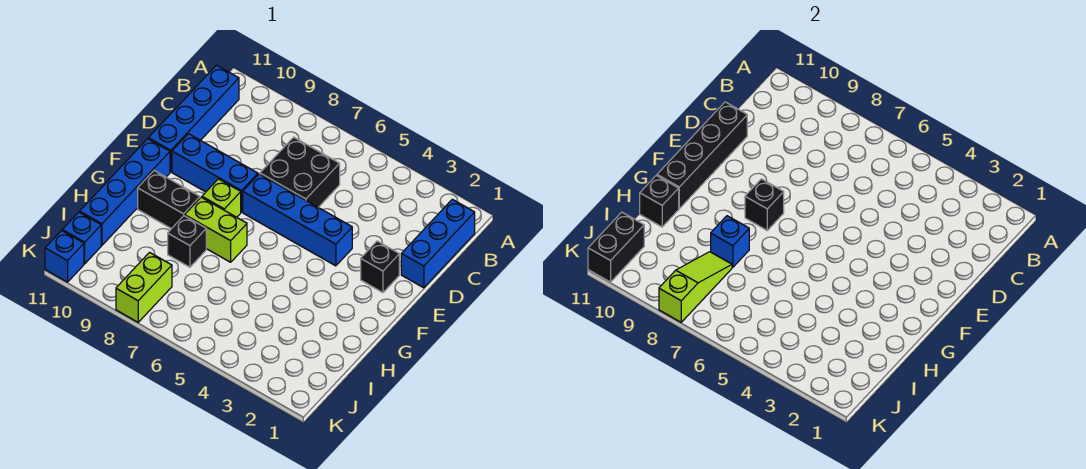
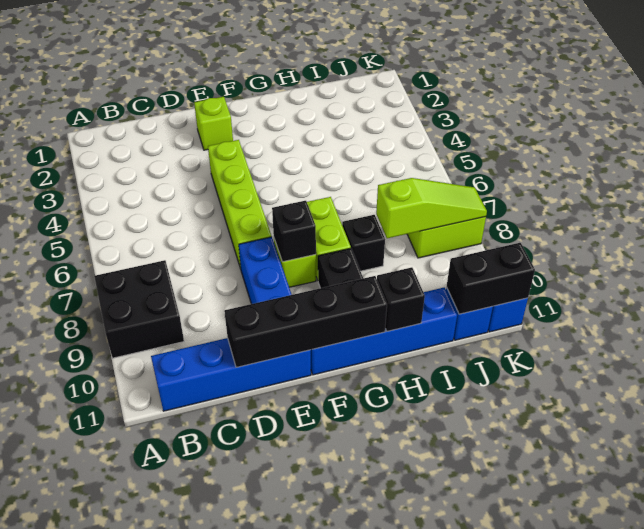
blue brick B1:D1 level 1 -> none
black brick C6:D7 level 1 -> black brick A8:B9 level 1
black brick E2 level 1 -> lime brick E2 level 1
blue brick E4:E7 level 1 -> lime brick E4:E7 level 1
blue brick H8 level 2 -> none
lime slope I8:K8 level 2 top K -> lime slope I8:K8 level 2 top I

